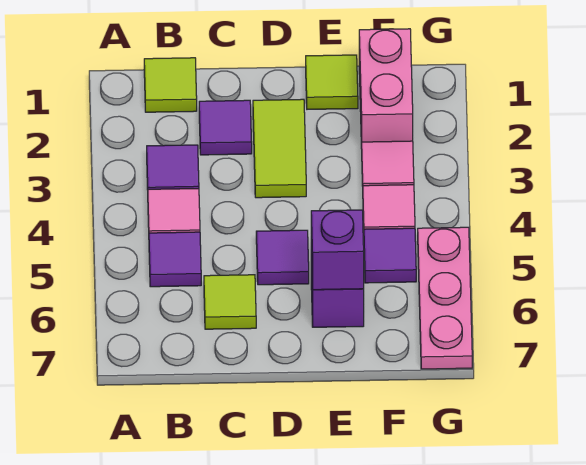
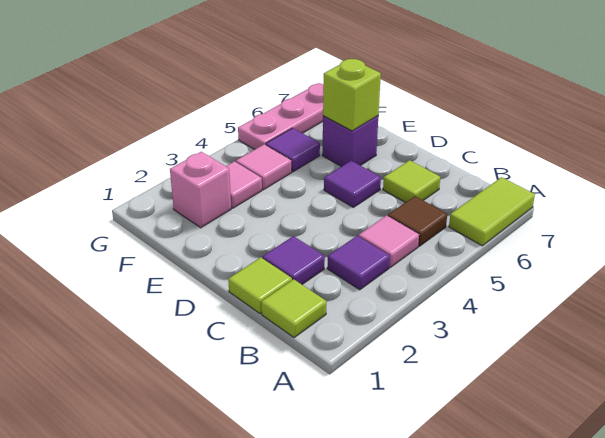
purple tile B5 level 1 -> brown tile B5 level 1
lime tile D2:D3 level 1 -> lime tile A6:A7 level 1
lime tile E1 level 1 -> lime tile C1 level 1
purple brick E6 level 2 -> lime brick E6 level 2
pink brick F1:F2 level 1 -> pink brick F2 level 1

